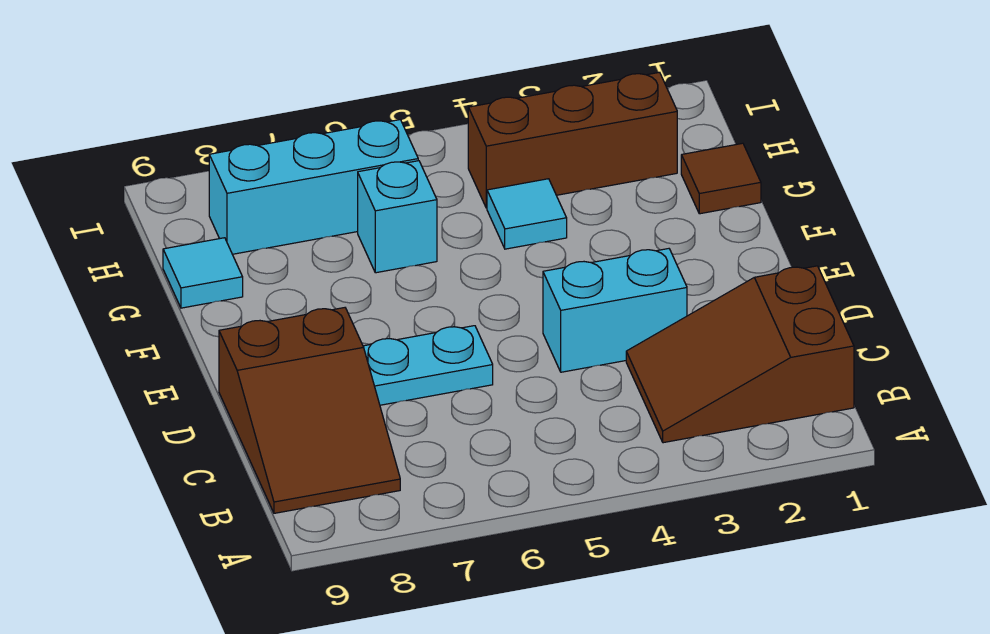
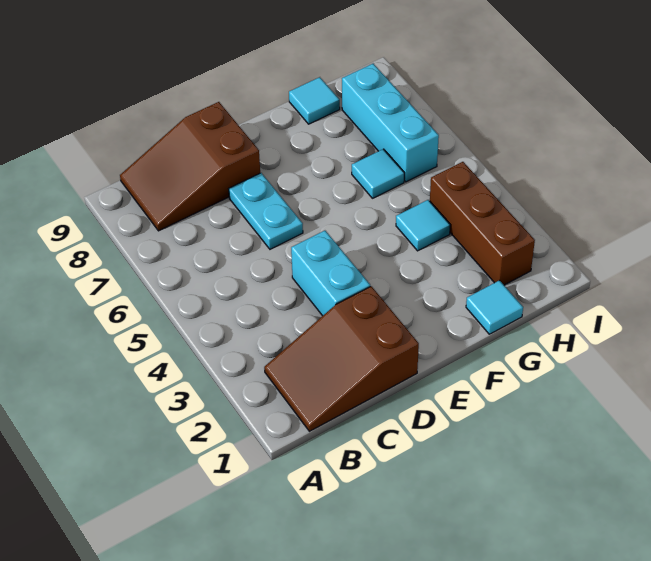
brown slope B1:C3 level 1 top 1 -> brown slope B1:D2 level 1 top D
brown tile G1 level 1 -> cyan tile G1 level 1
cyan brick G6 level 1 -> cyan tile G6 level 1

